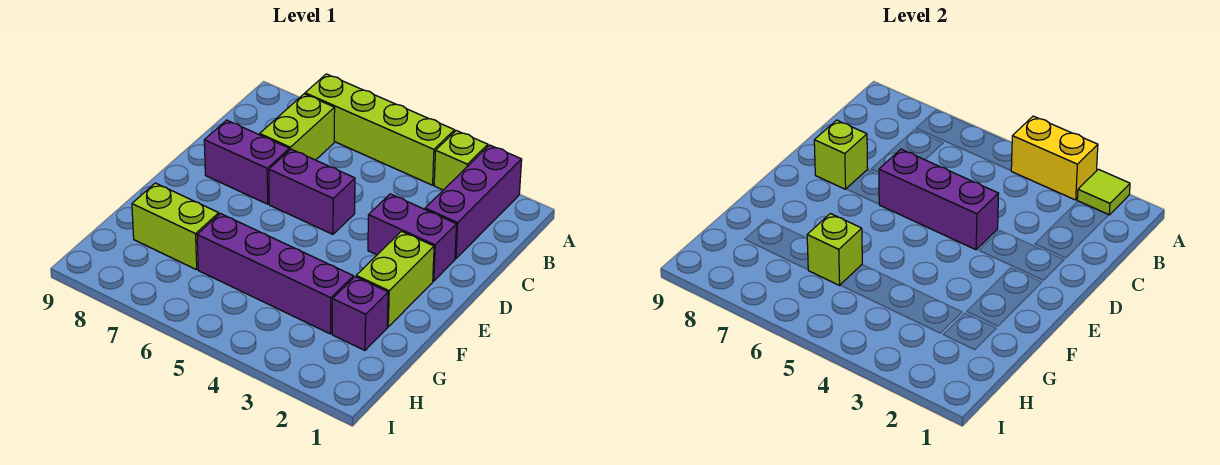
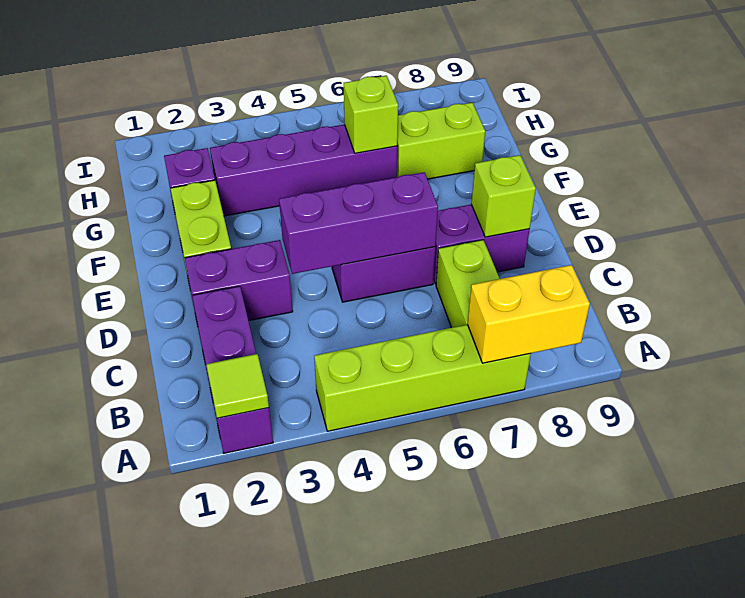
lime brick A3 level 1 -> none
yellow brick A3:A4 level 2 -> yellow brick A7:A8 level 2

